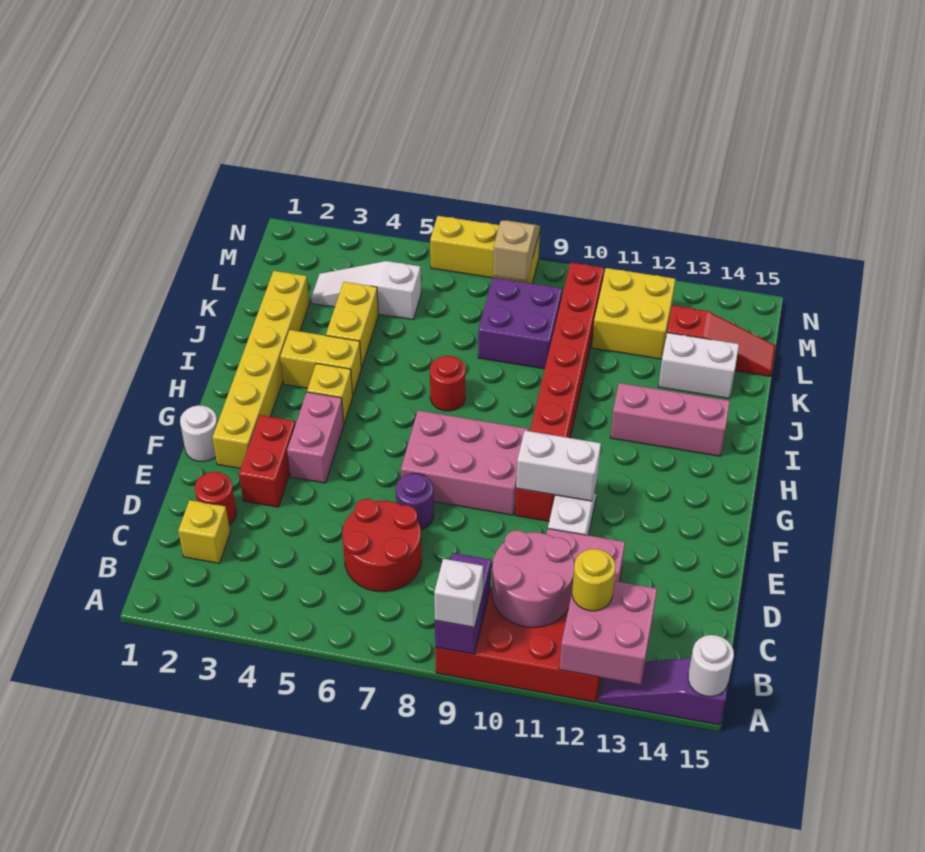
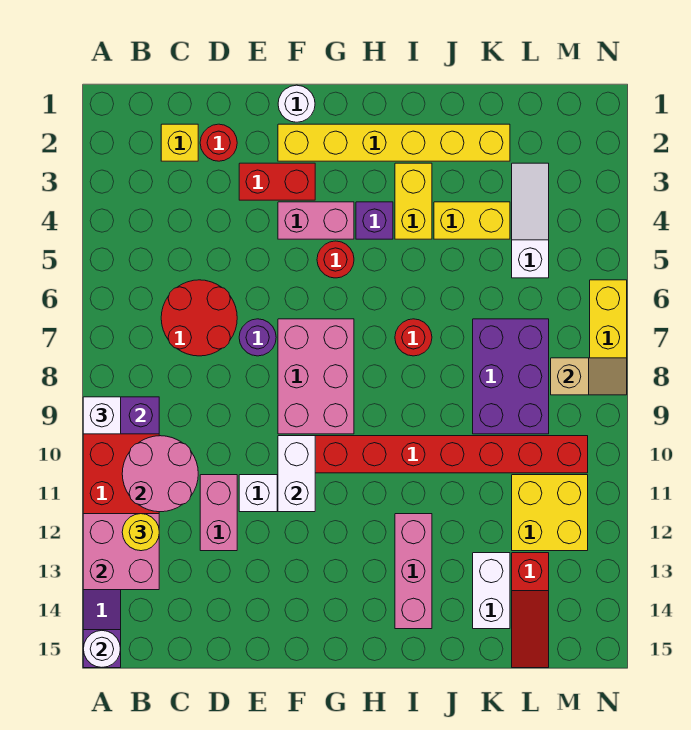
none -> red round brick G5 level 1
yellow brick H4 level 1 -> purple brick H4 level 1
purple brick K8:L9 level 1 -> purple brick K7:L9 level 1

